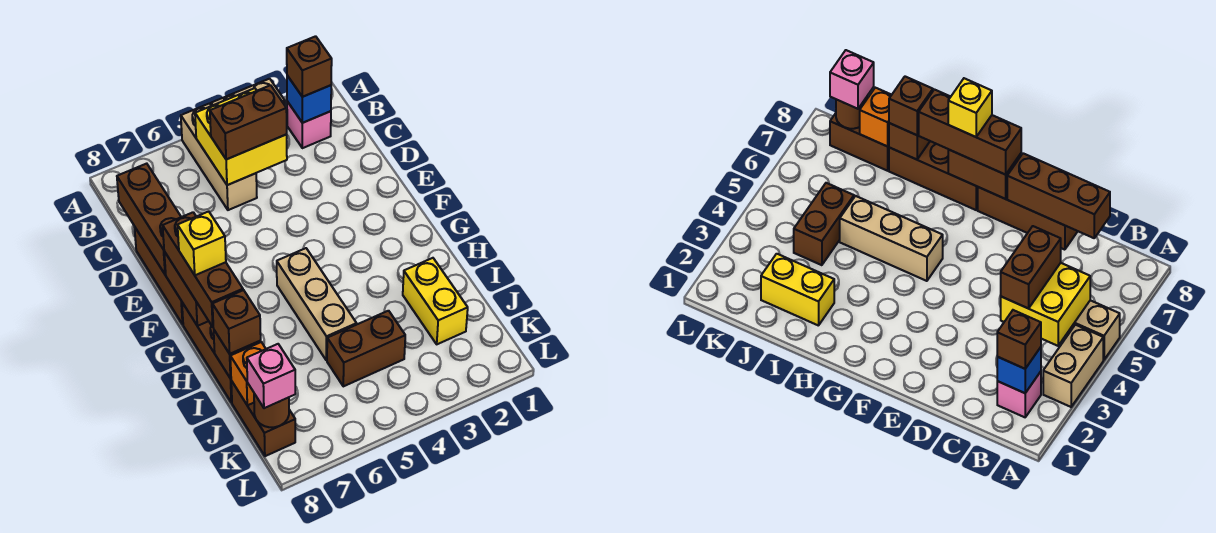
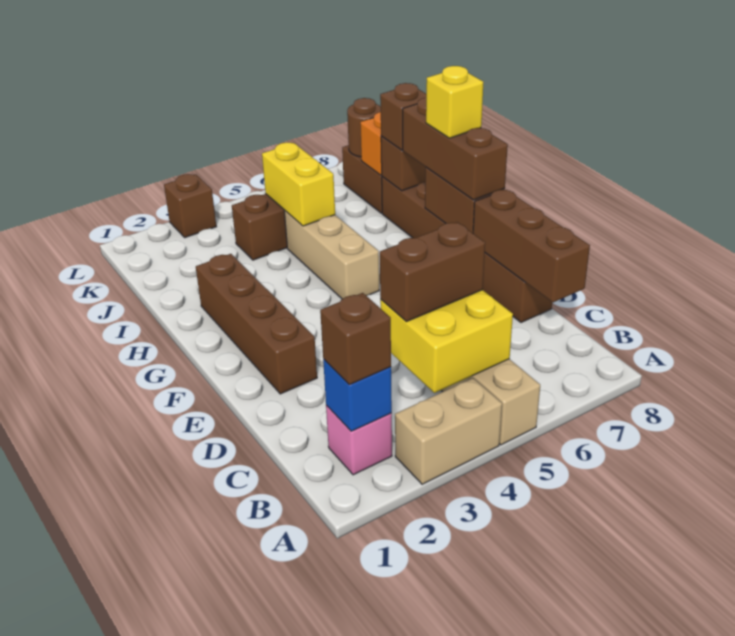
none -> brown brick E2:H2 level 1
yellow brick I2:J2 level 1 -> yellow brick I5:J5 level 2
pink brick K8 level 3 -> none
none -> brown brick L3 level 1

